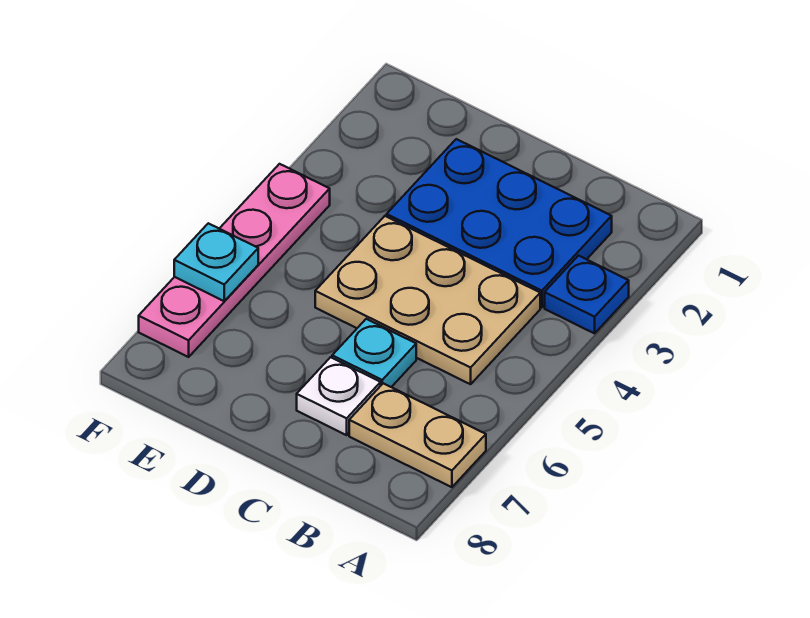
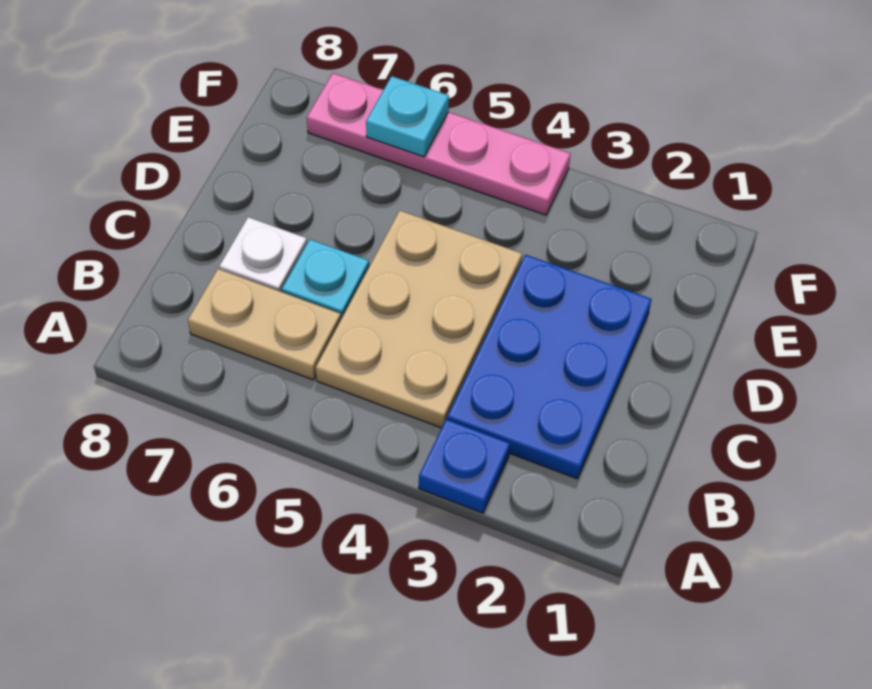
tan plate A7:B7 level 1 -> tan plate B6:B7 level 1

